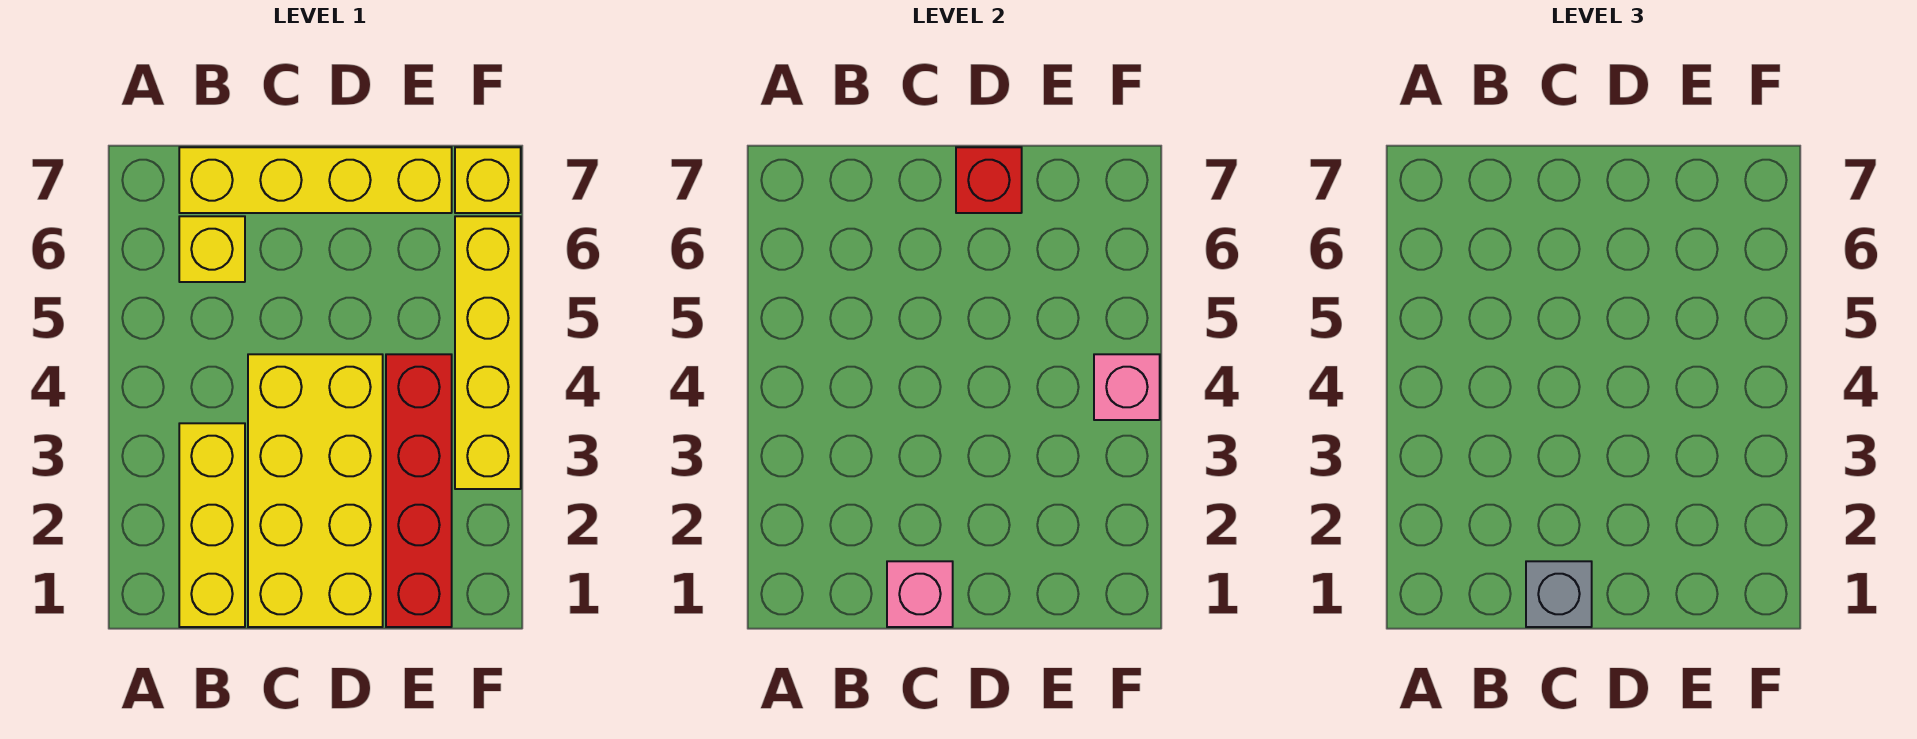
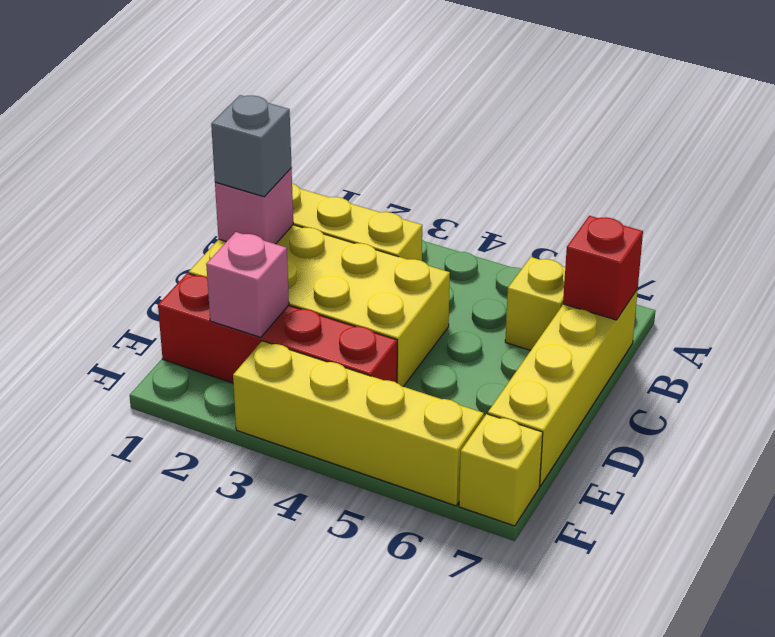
red brick D7 level 2 -> red brick B7 level 2
pink brick F4 level 2 -> pink brick E2 level 2

